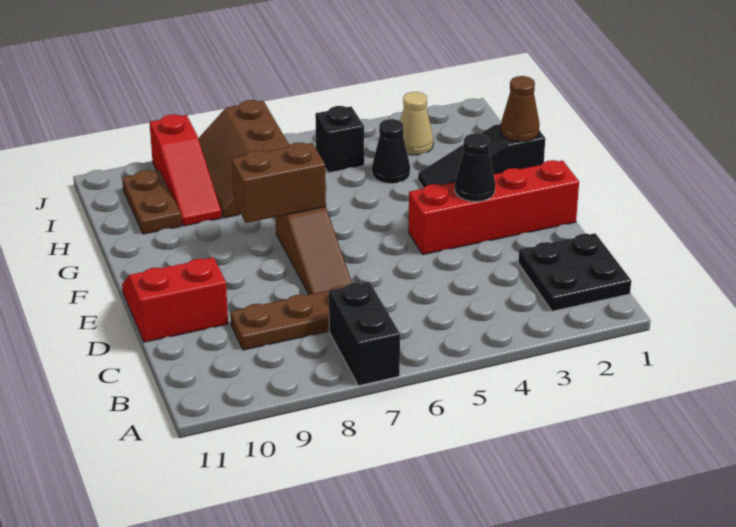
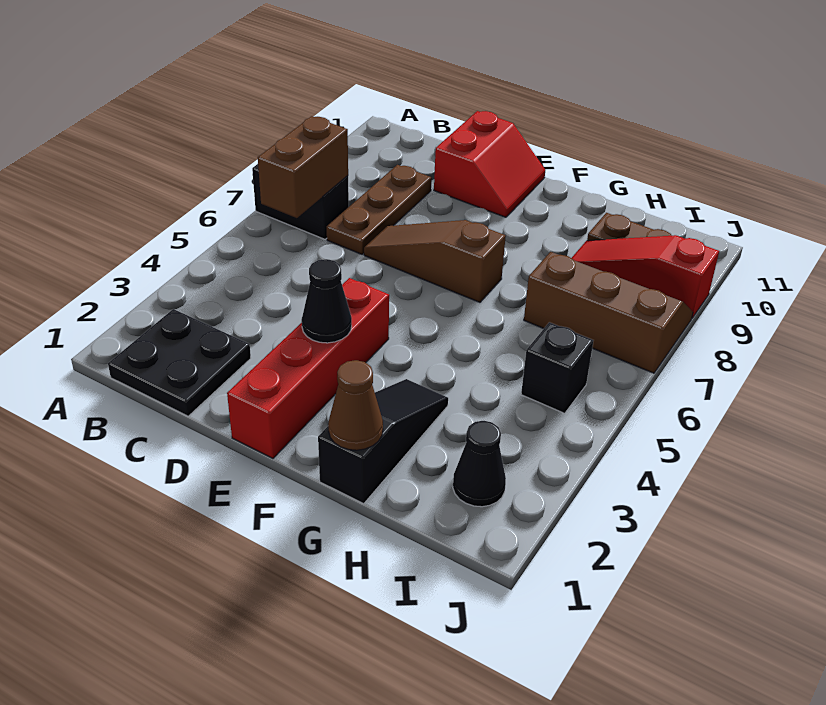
brown brick F7:F8 level 2 -> brown brick B6:B7 level 2
black cone H4 level 1 -> black cone I2 level 1
tan cone I3 level 1 -> none

